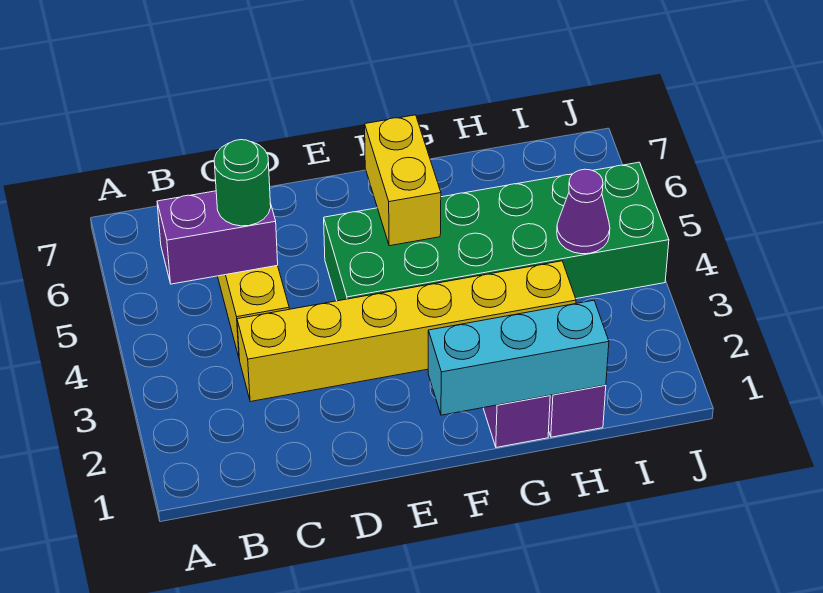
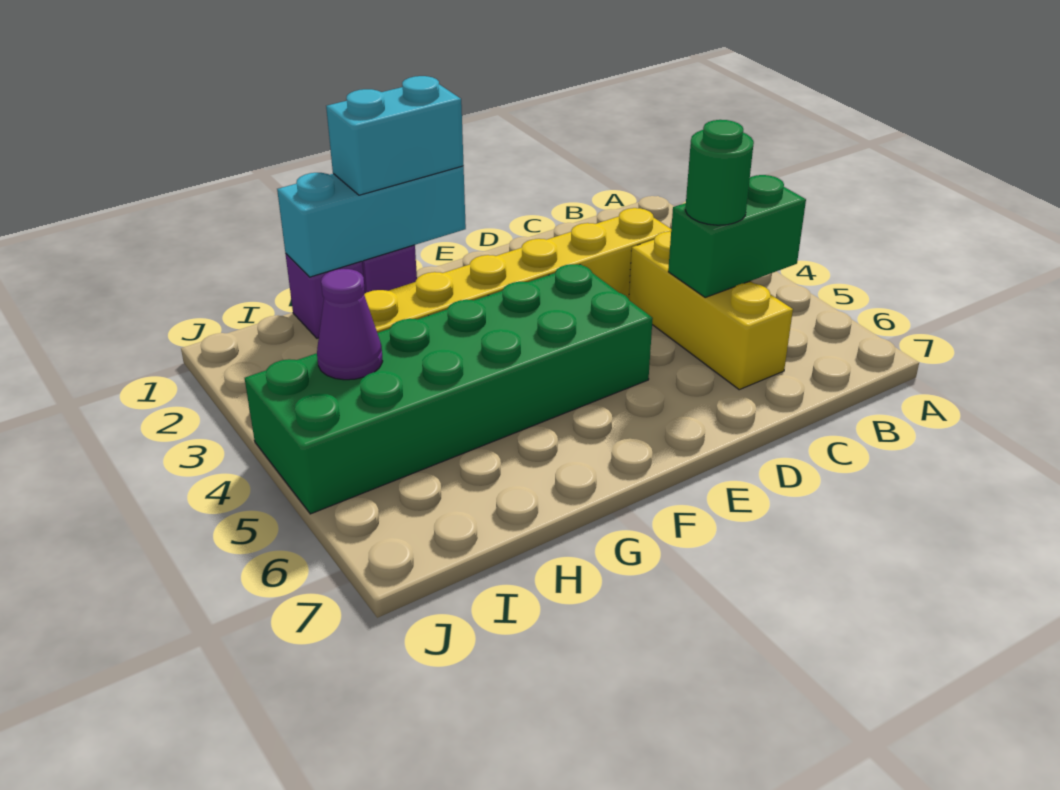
purple brick B5:C5 level 2 -> green brick B5:C5 level 2
none -> cyan brick F1:G1 level 3
yellow brick F5:F6 level 2 -> none

